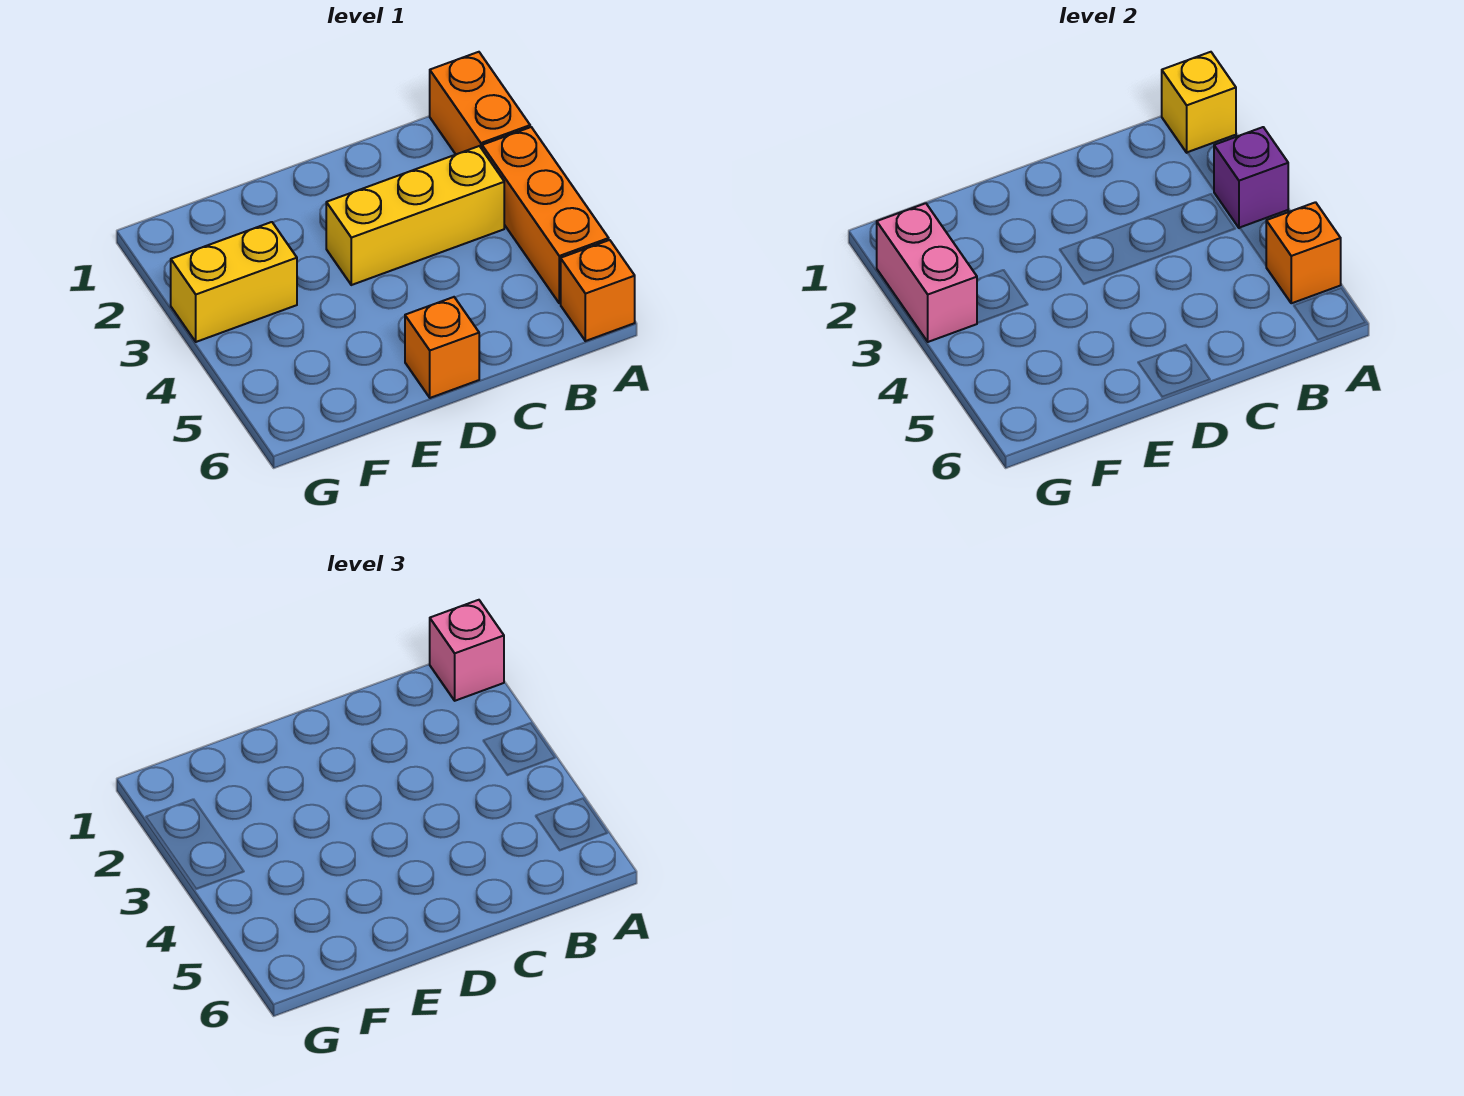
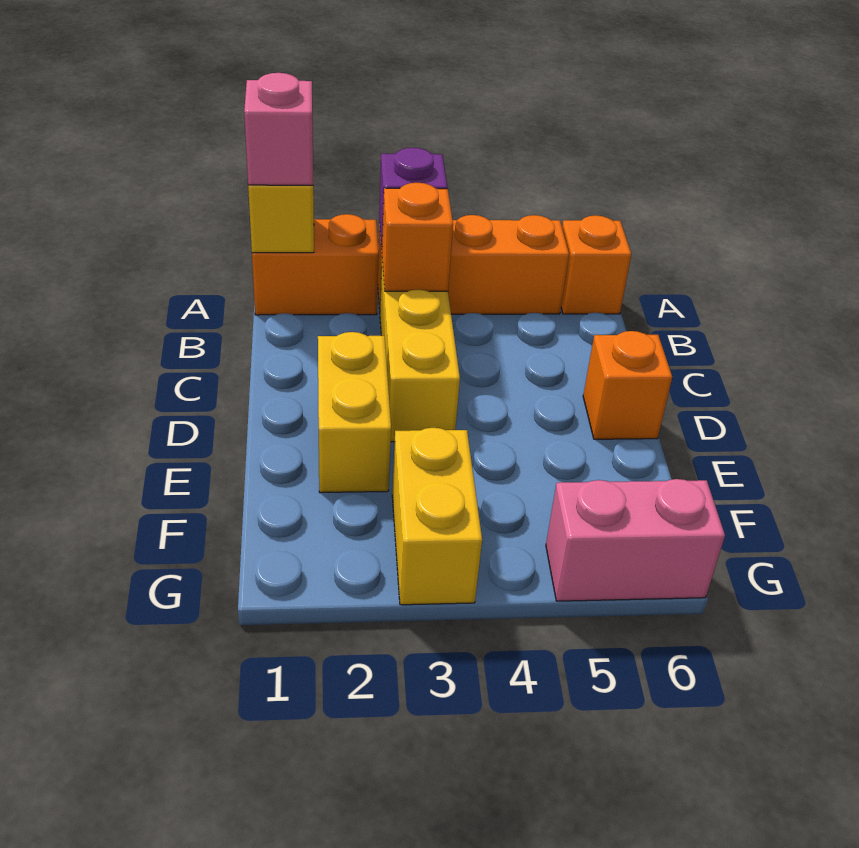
orange brick A5 level 2 -> orange brick B3 level 2
none -> yellow brick D2:E2 level 1
pink brick G2:G3 level 2 -> pink brick G5:G6 level 1

